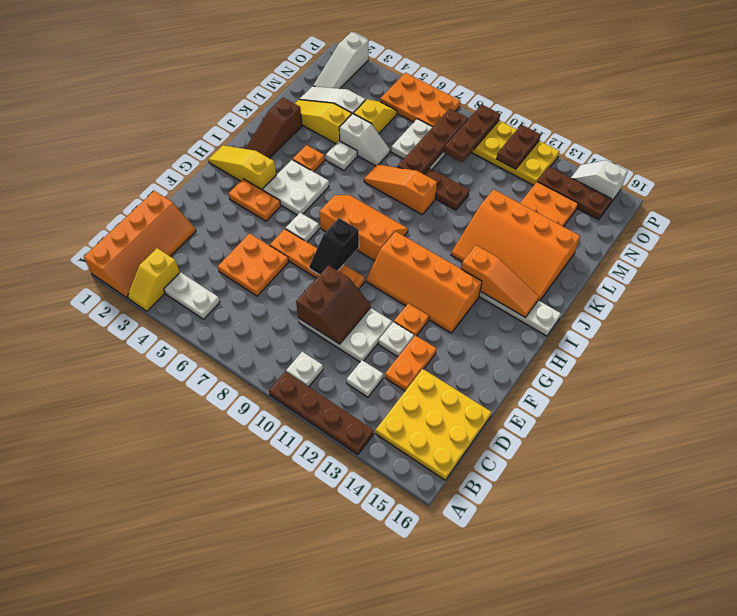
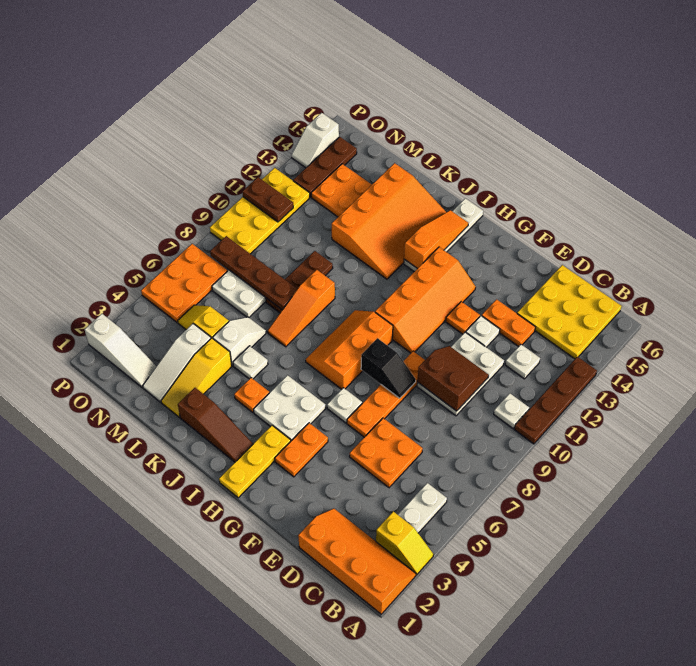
yellow slope H1:H3 level 1 top 3 -> yellow plate H1:H3 level 1
brown plate N9:P9 level 2 -> none

